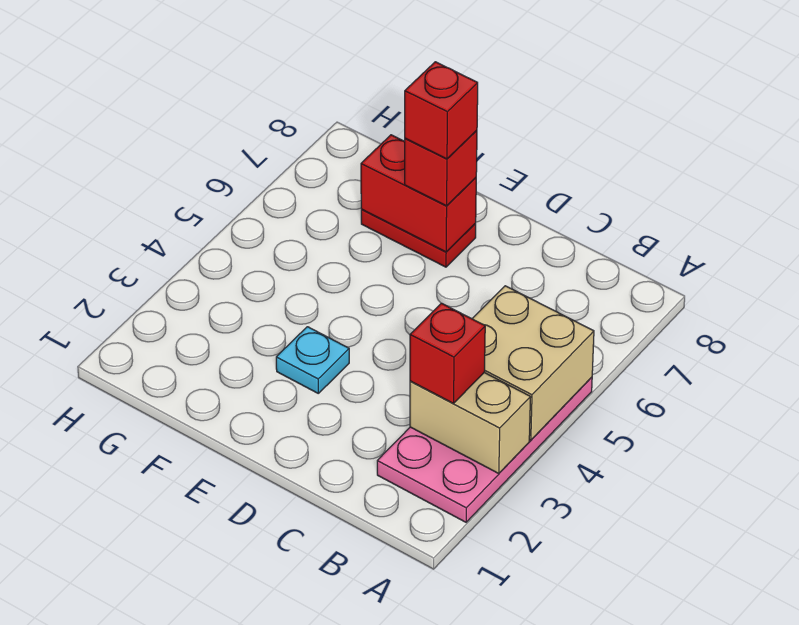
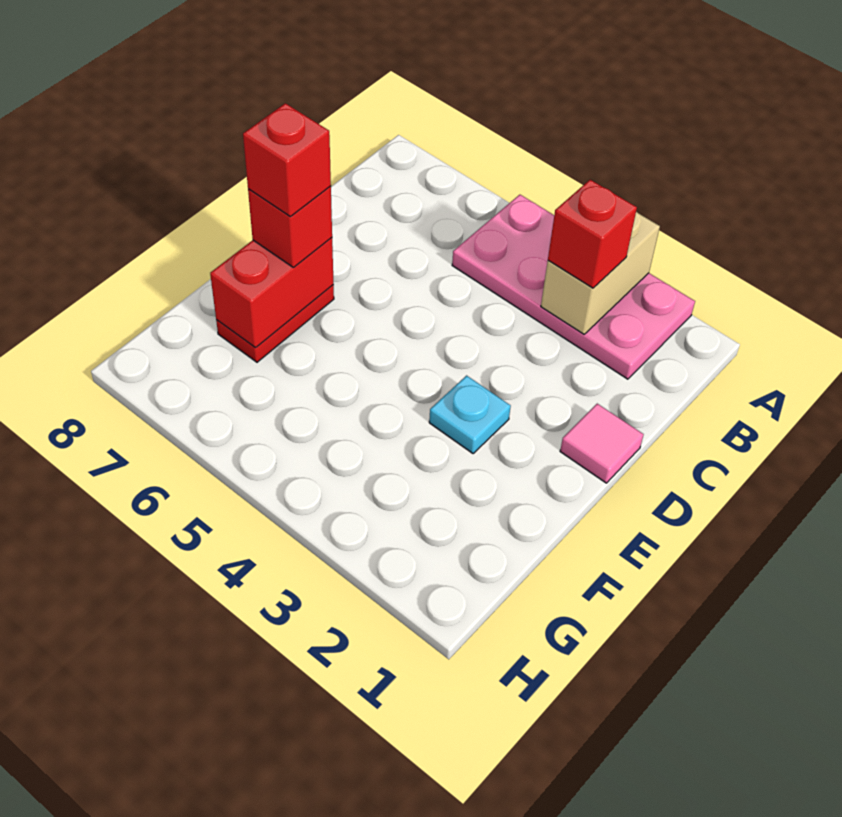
tan brick A4:B5 level 2 -> none
none -> pink tile D1 level 1

